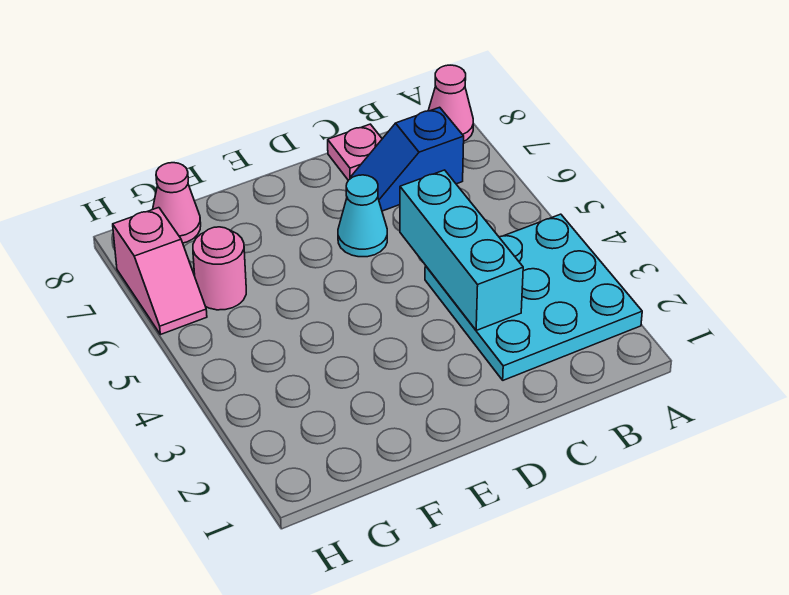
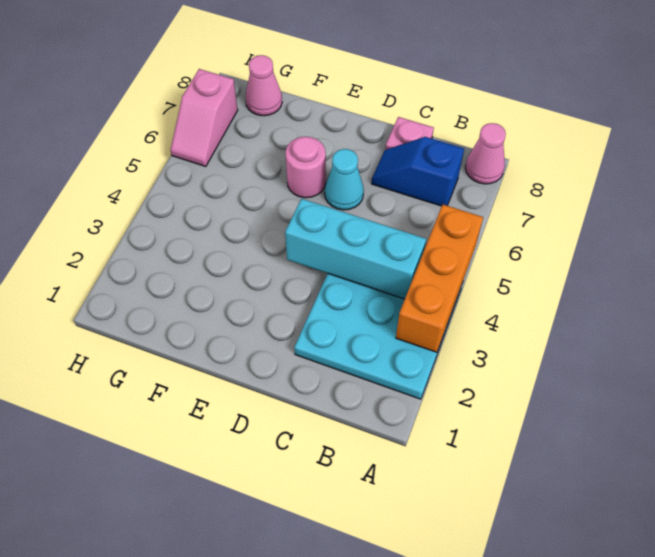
none -> orange brick A3:A5 level 2
cyan brick C3:C5 level 2 -> cyan brick B4:D4 level 2
pink round brick G6 level 1 -> pink round brick E6 level 1

